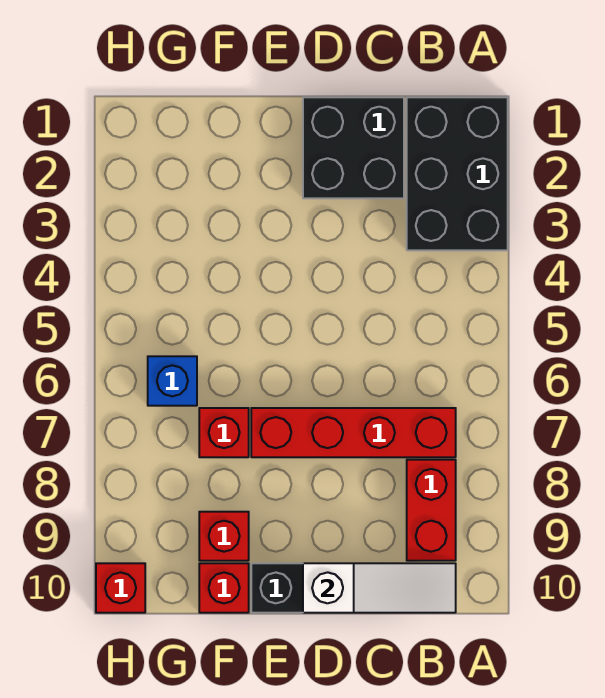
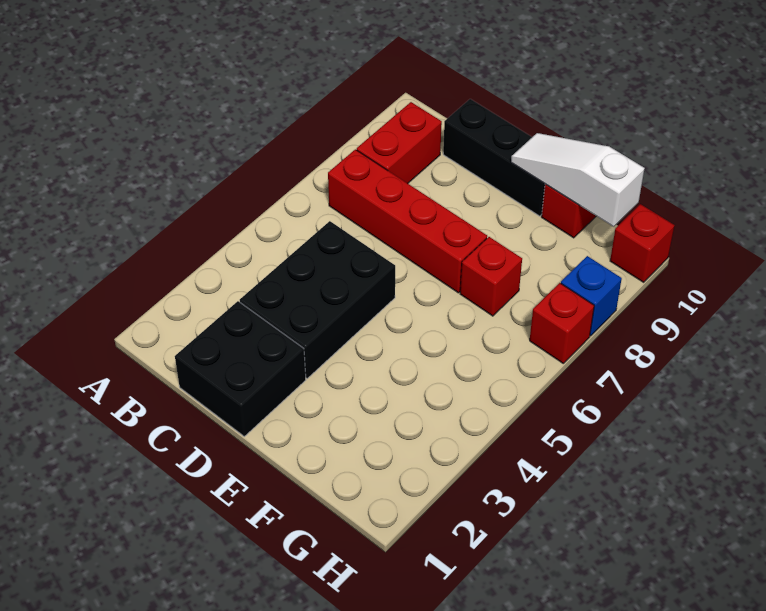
black brick A1:B3 level 1 -> black brick C3:D5 level 1
white slope B10:D10 level 2 top D -> white slope E10:G10 level 2 top G
red brick F9 level 1 -> red brick H7 level 1
blue brick G6 level 1 -> blue brick H8 level 1

